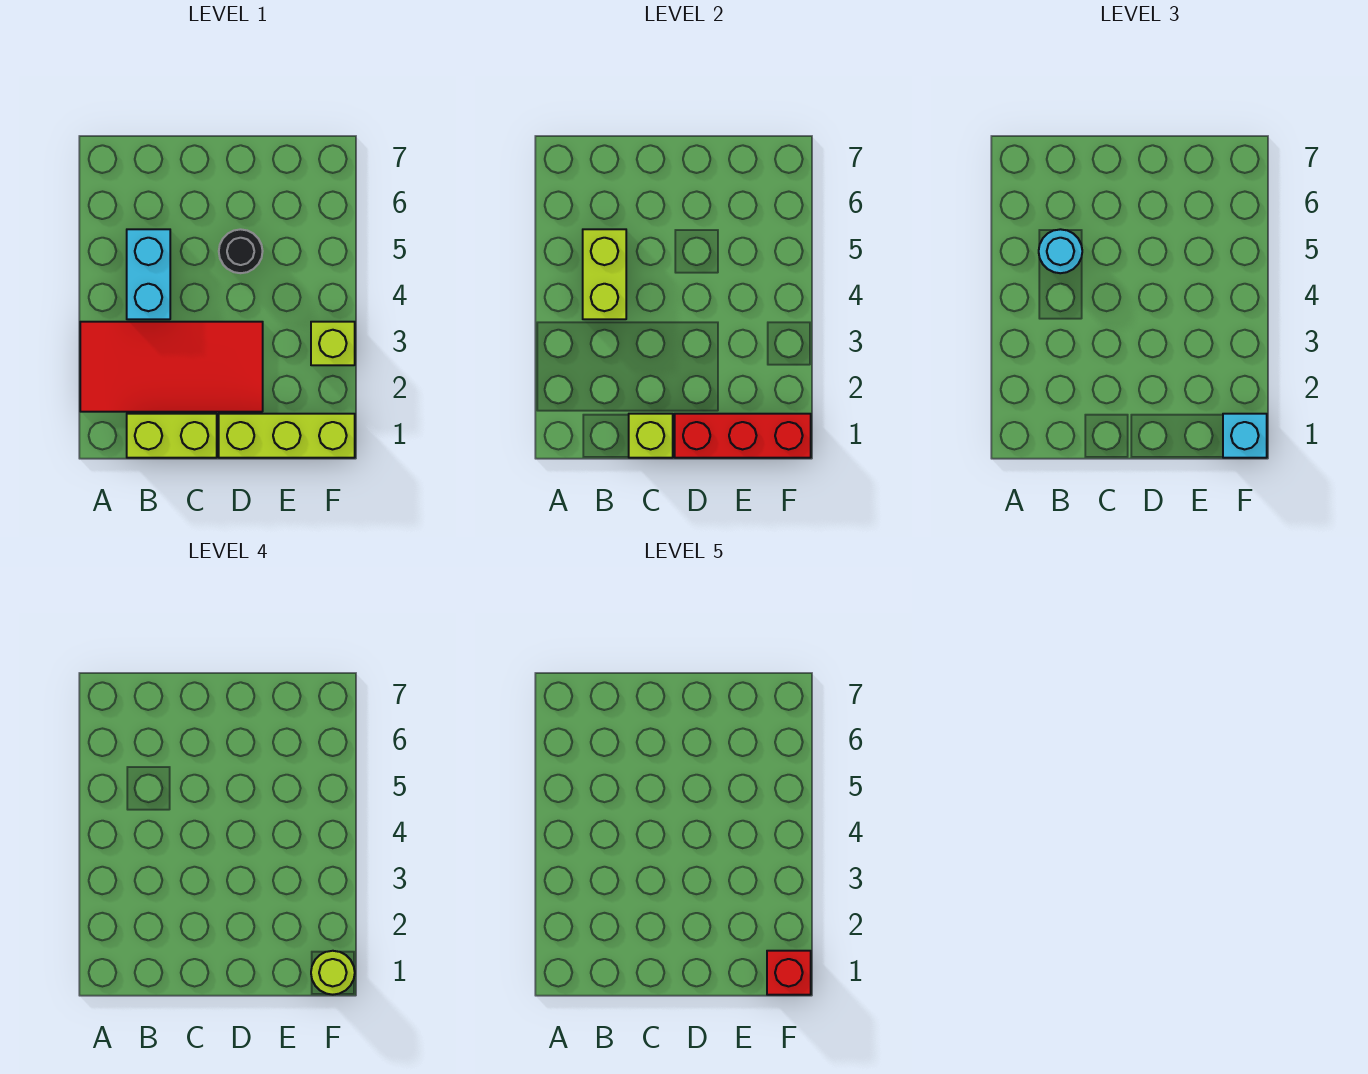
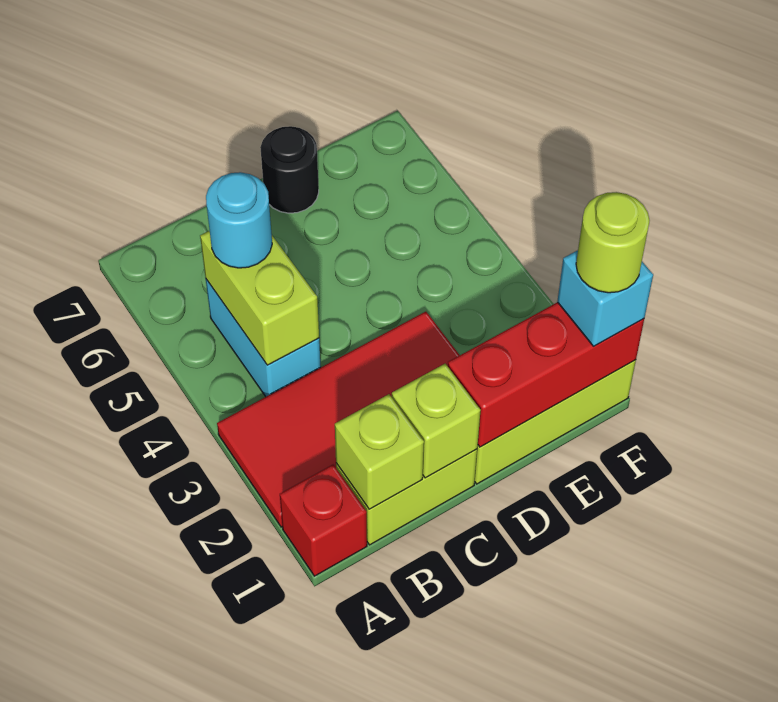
black round brick D5 level 1 -> black round brick D7 level 1
red brick F1 level 5 -> red brick A1 level 1
lime brick F3 level 1 -> lime brick B1 level 2

